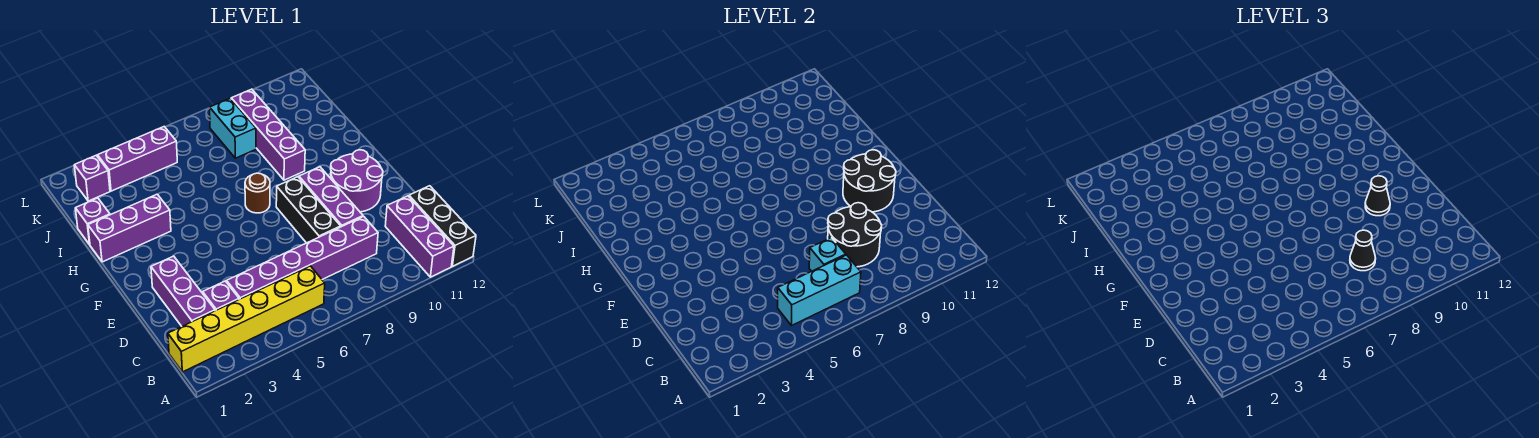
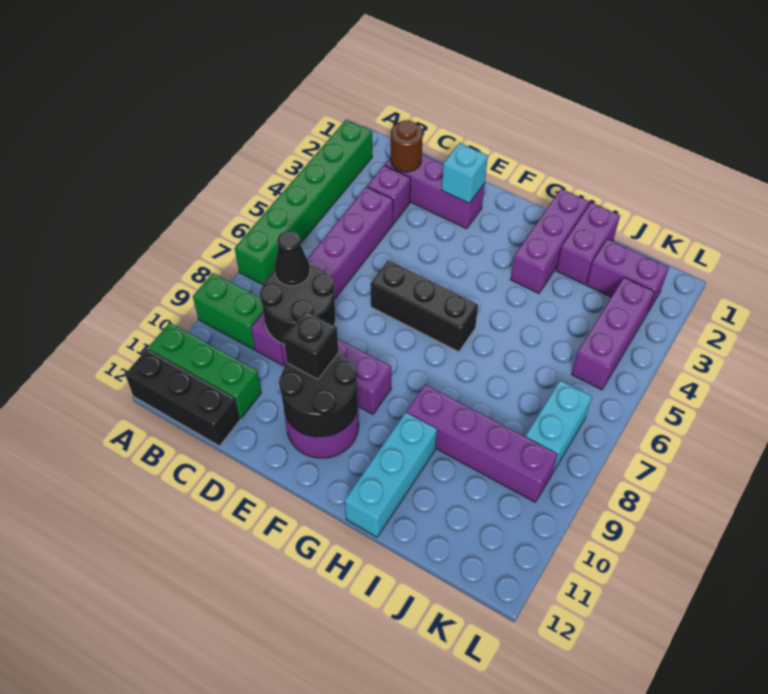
none -> green brick A2:A7 level 1
none -> green brick A9:B9 level 1
purple brick A11:C11 level 1 -> green brick A11:C11 level 1
yellow brick B1:B6 level 1 -> none
cyan brick B5:B7 level 2 -> cyan brick H10:H12 level 1
cyan brick C7 level 2 -> cyan brick E2 level 2
black brick D8:F8 level 1 -> black brick E6:G6 level 1
black cone E10 level 3 -> black brick E10 level 3
brown round brick G7 level 1 -> brown round brick C2 level 2
purple brick I1 level 1 -> purple brick I1:I2 level 1
cyan brick J8:K8 level 1 -> cyan brick K7:K8 level 1
purple brick K2 level 1 -> purple brick J2:K2 level 1

